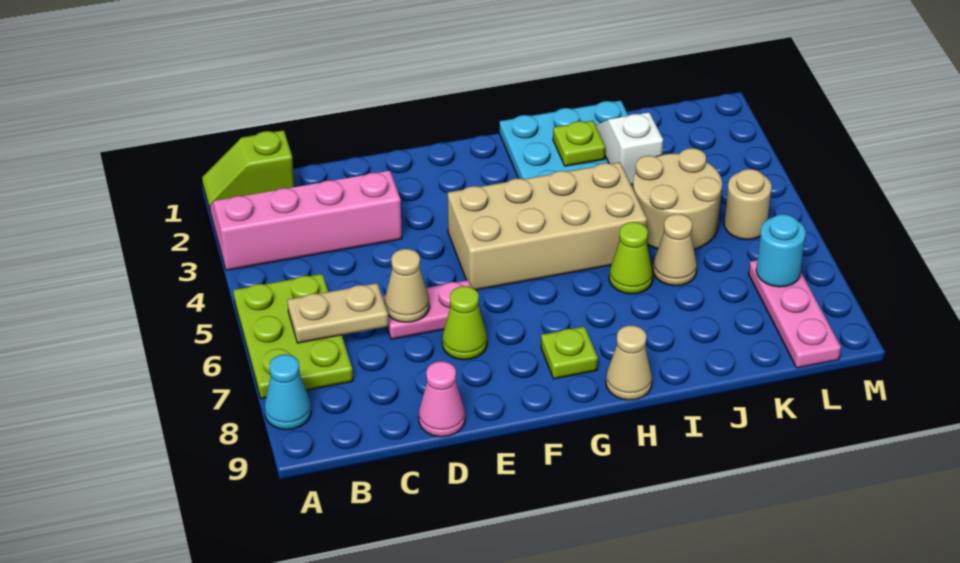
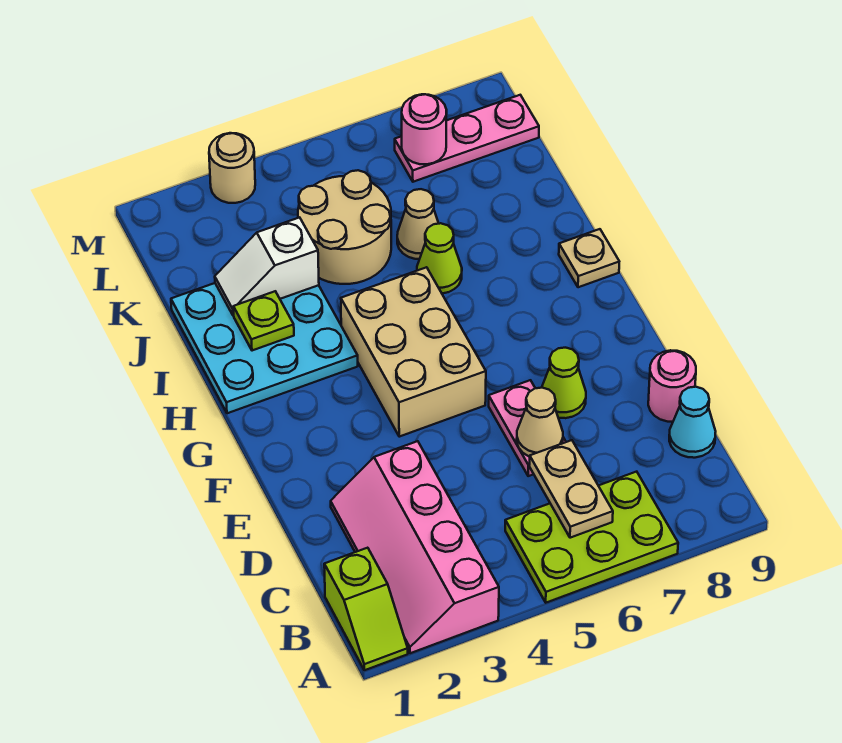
cyan cone A8 level 1 -> cyan cone C9 level 1
pink cone D9 level 1 -> pink round brick D9 level 1
tan brick F4:I5 level 1 -> tan brick F4:H5 level 1
lime plate G8 level 1 -> none
tan cone H9 level 1 -> tan plate H9 level 1
tan round brick L5 level 1 -> tan round brick M3 level 1
cyan round brick L7 level 2 -> pink round brick L7 level 2

